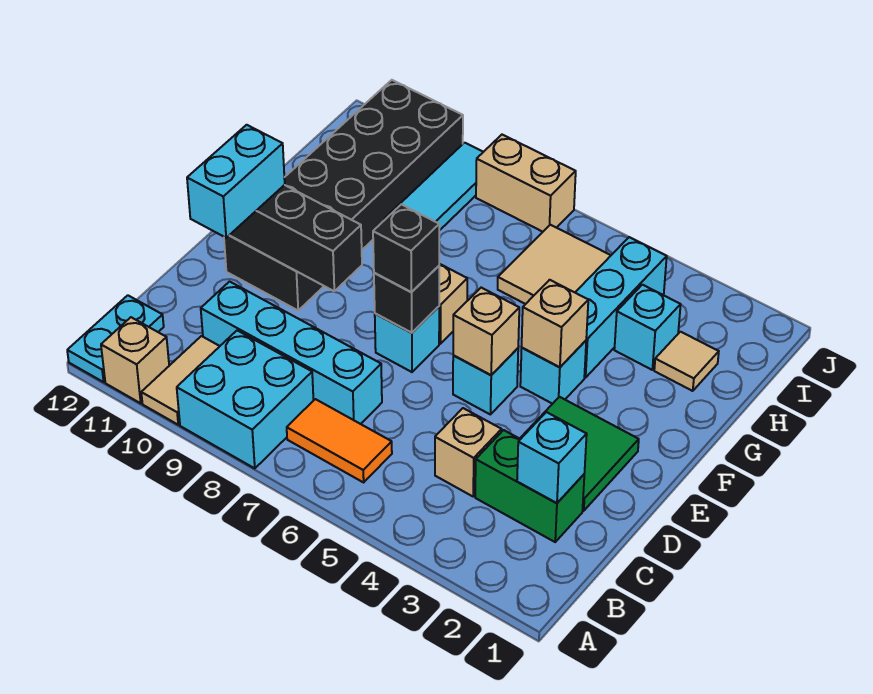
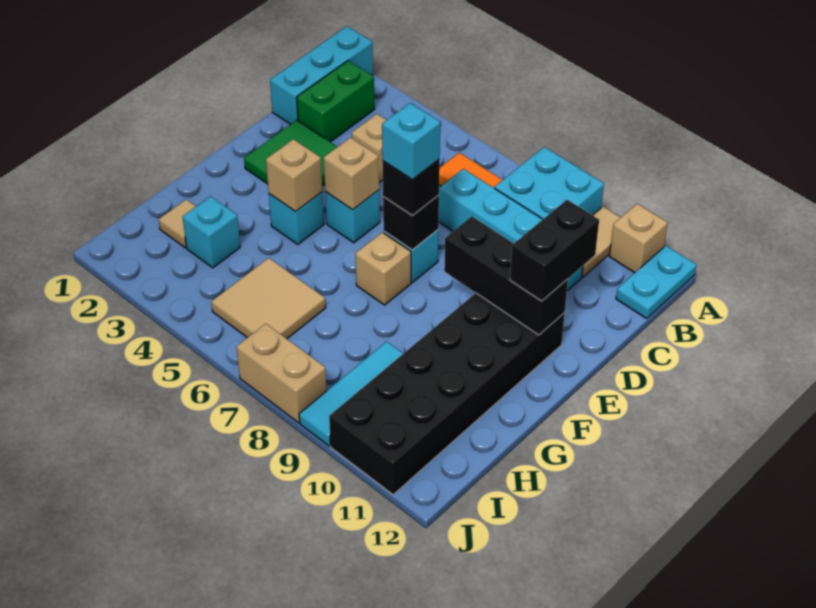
green brick C2:C3 level 1 -> green brick B2:C2 level 1
cyan brick C2 level 2 -> cyan brick E7 level 4
cyan brick D11:E11 level 3 -> black brick D11:E11 level 3
cyan brick G4:I4 level 1 -> cyan brick A1:C1 level 1

